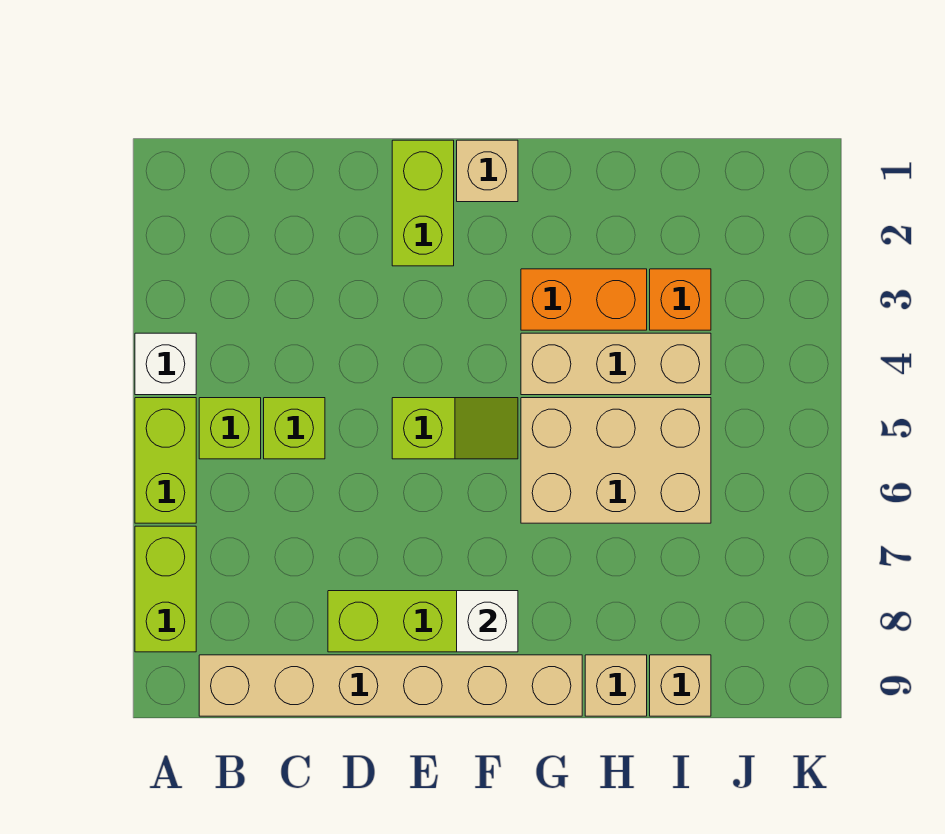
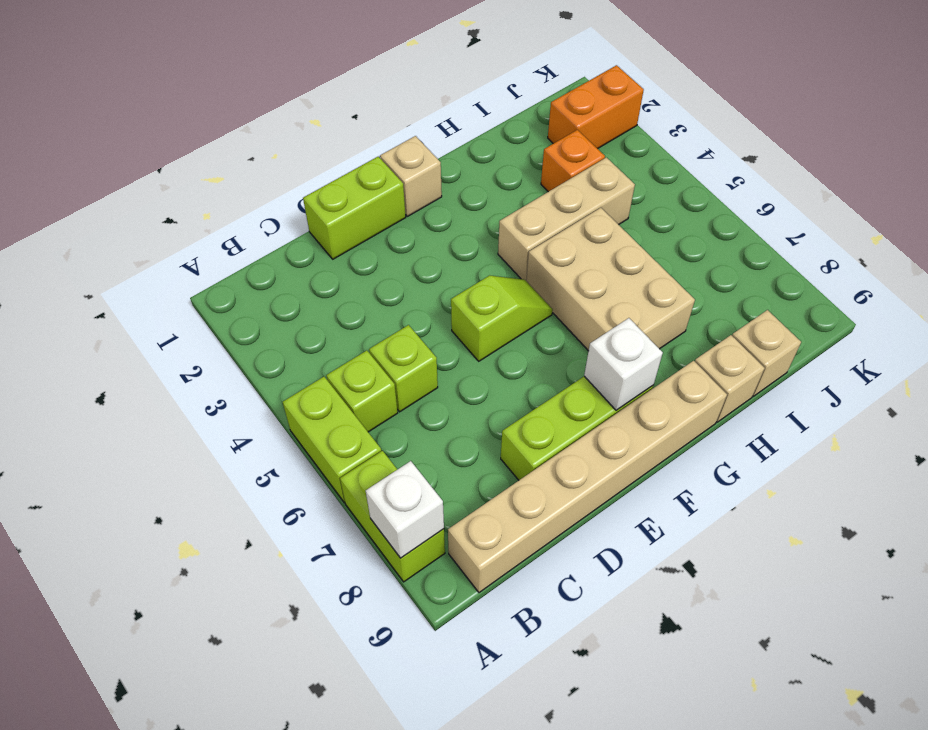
white brick A4 level 1 -> white brick A8 level 2
lime brick E1:E2 level 1 -> lime brick D1:E1 level 1
orange brick G3:H3 level 1 -> orange brick J2:K2 level 1
tan brick G5:I6 level 1 -> tan brick G5:H7 level 1

